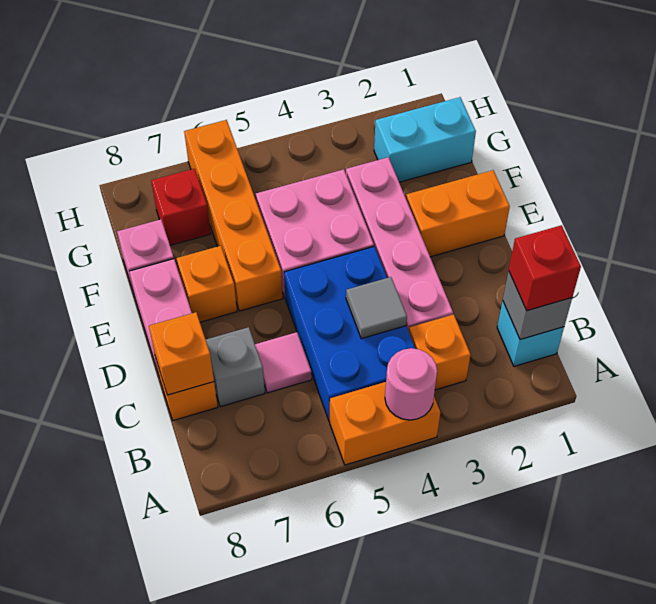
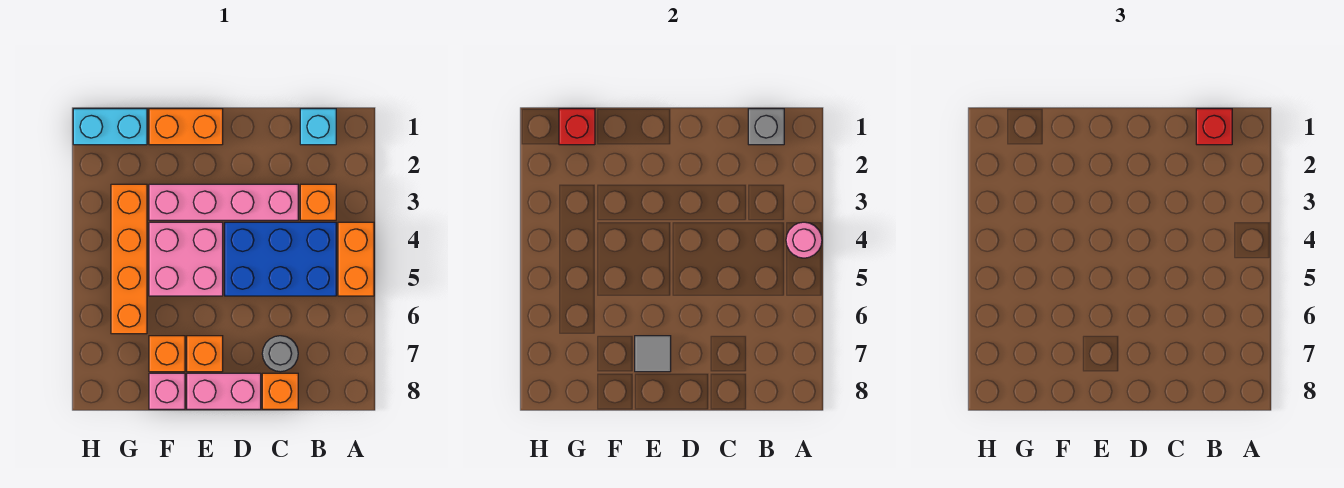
grey tile C4 level 2 -> grey tile E7 level 2
pink tile C6 level 1 -> none
grey brick C7 level 1 -> grey round brick C7 level 1
orange brick C8 level 2 -> orange brick F7 level 1
orange brick E1:E2 level 1 -> orange brick E1:F1 level 1
orange brick E6:H6 level 1 -> orange brick G3:G6 level 1
cyan brick G1:G2 level 1 -> cyan brick G1:H1 level 1
red brick G7 level 1 -> red brick G1 level 2

